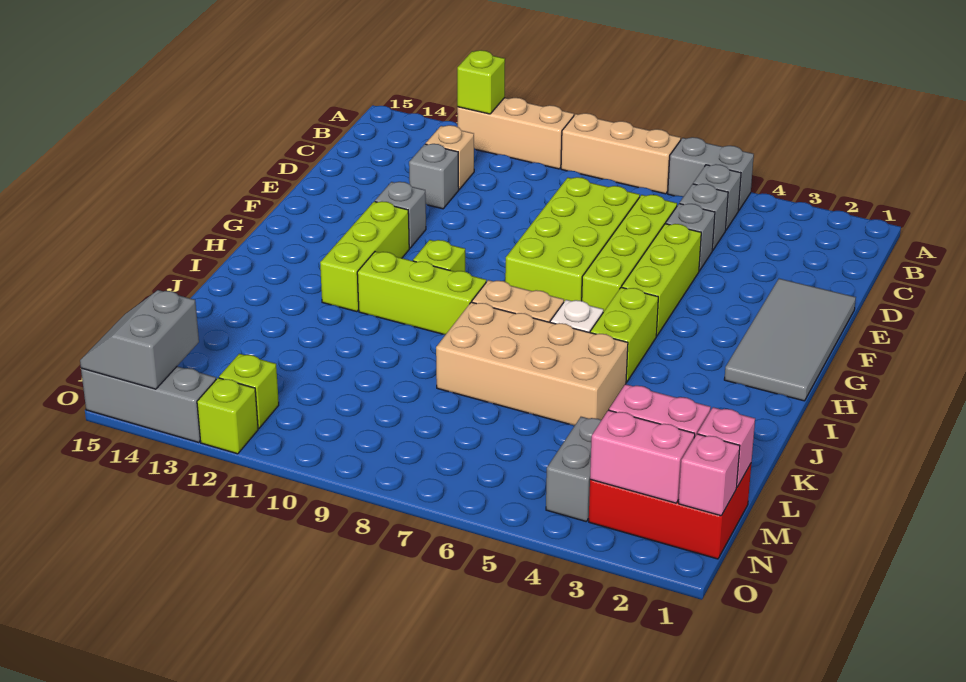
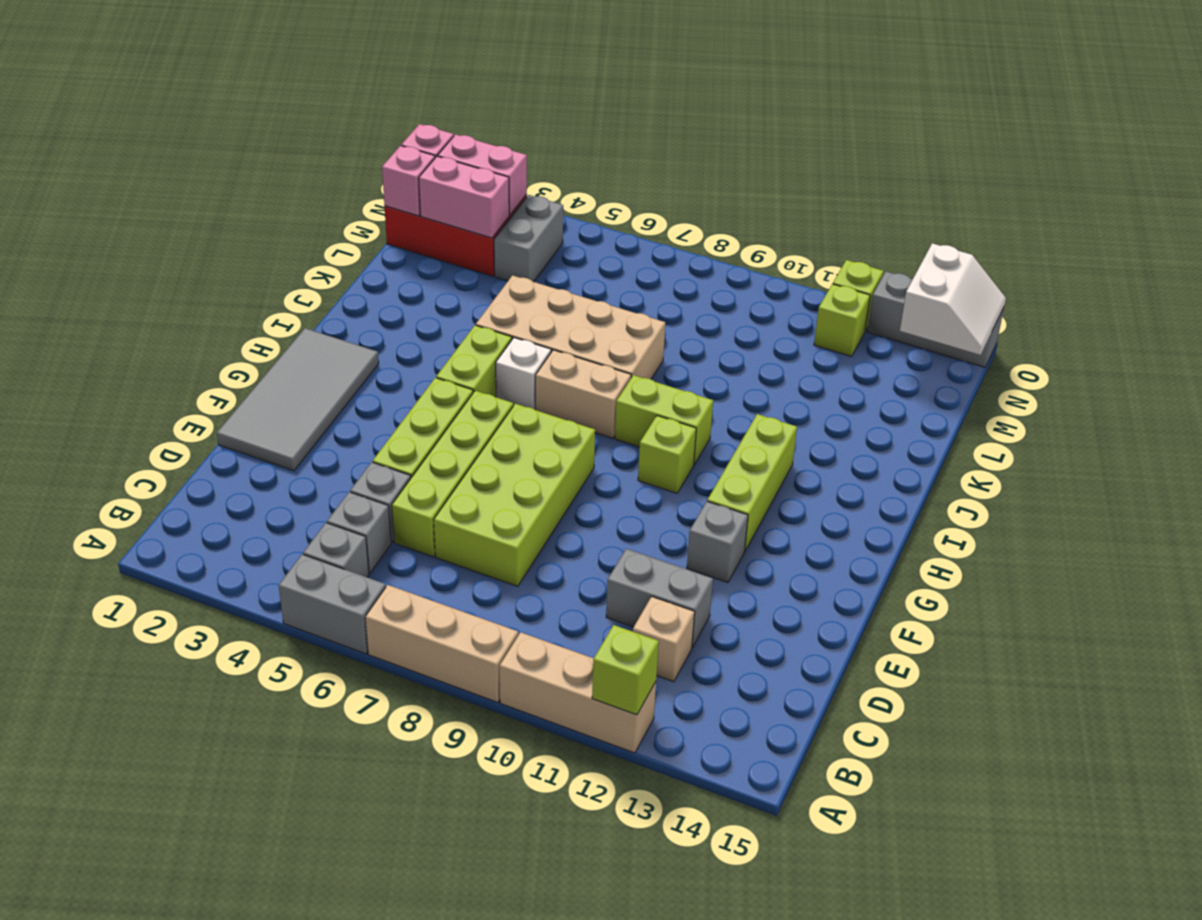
grey brick D12 level 1 -> grey brick D11:D12 level 1
lime brick I9:I11 level 1 -> lime brick I9:I10 level 1
grey slope N14:O15 level 2 top 14 -> white slope N14:O15 level 2 top 14

